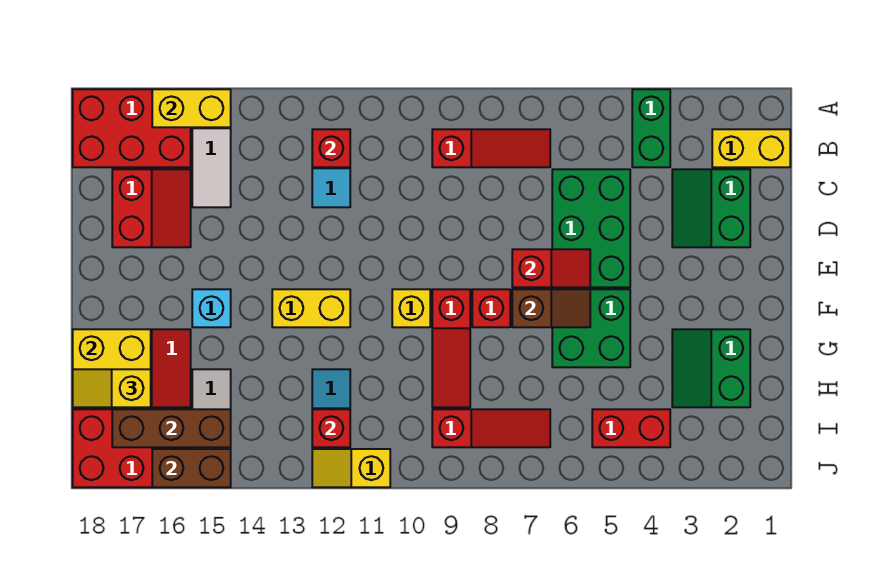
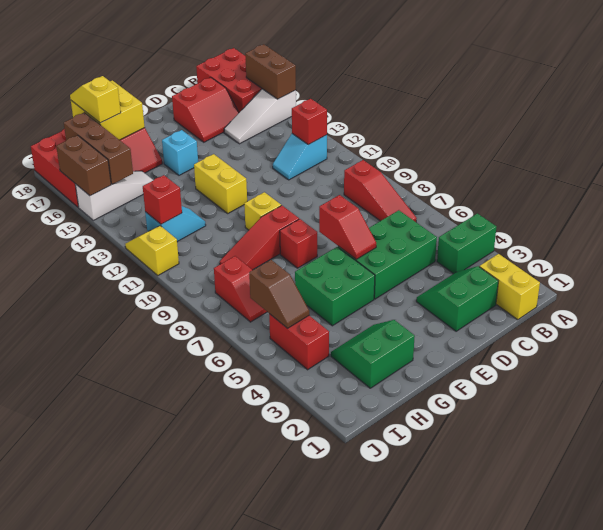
yellow brick A15:A16 level 2 -> brown brick A15:A16 level 2
brown slope F6:F7 level 2 top 7 -> brown slope I5:I6 level 2 top 6
red slope I7:I9 level 1 top 9 -> red slope I7:I8 level 1 top 8

